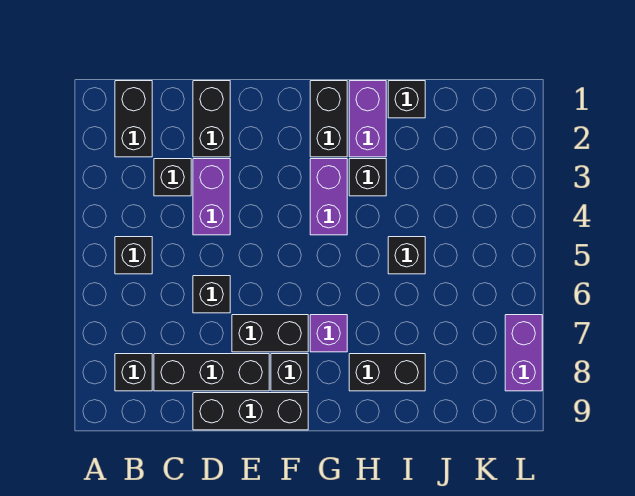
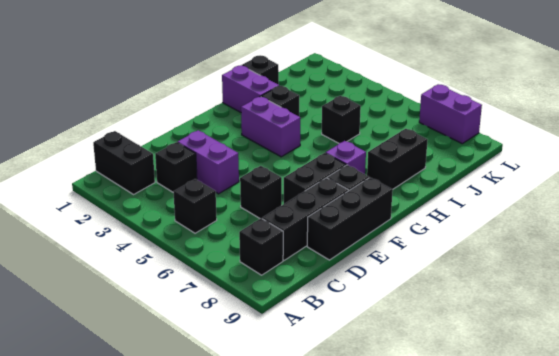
black brick D1:D2 level 1 -> none
black brick G1:G2 level 1 -> none

